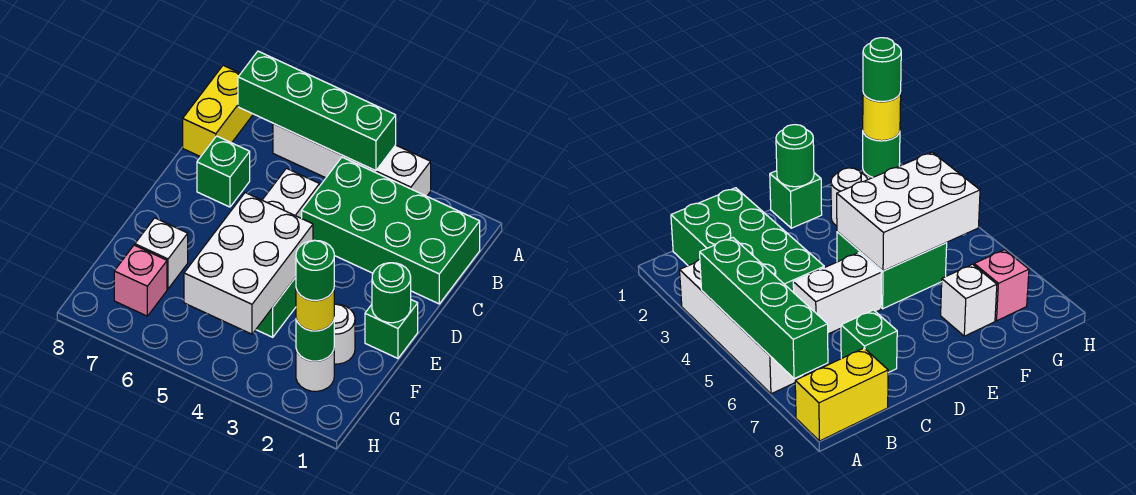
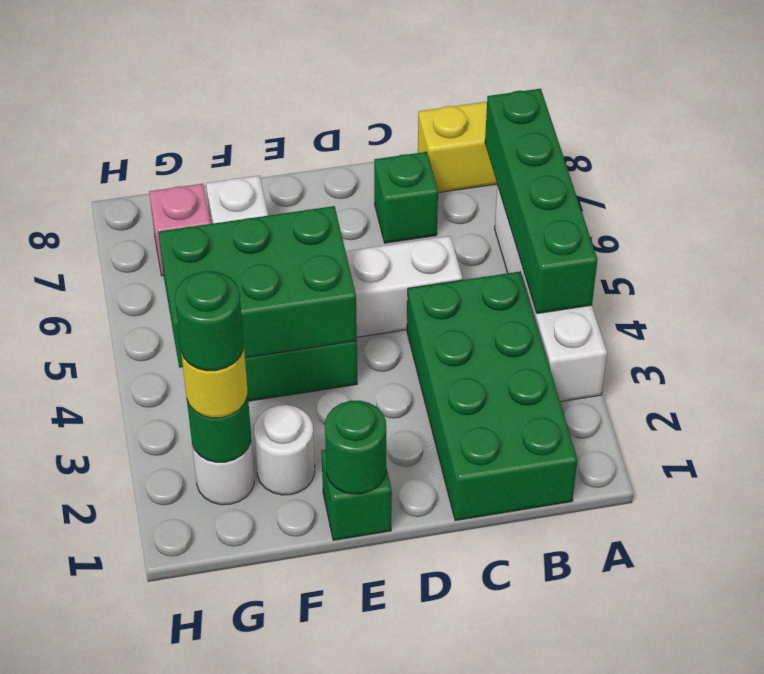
white brick E4:G5 level 2 -> green brick E4:G5 level 2

